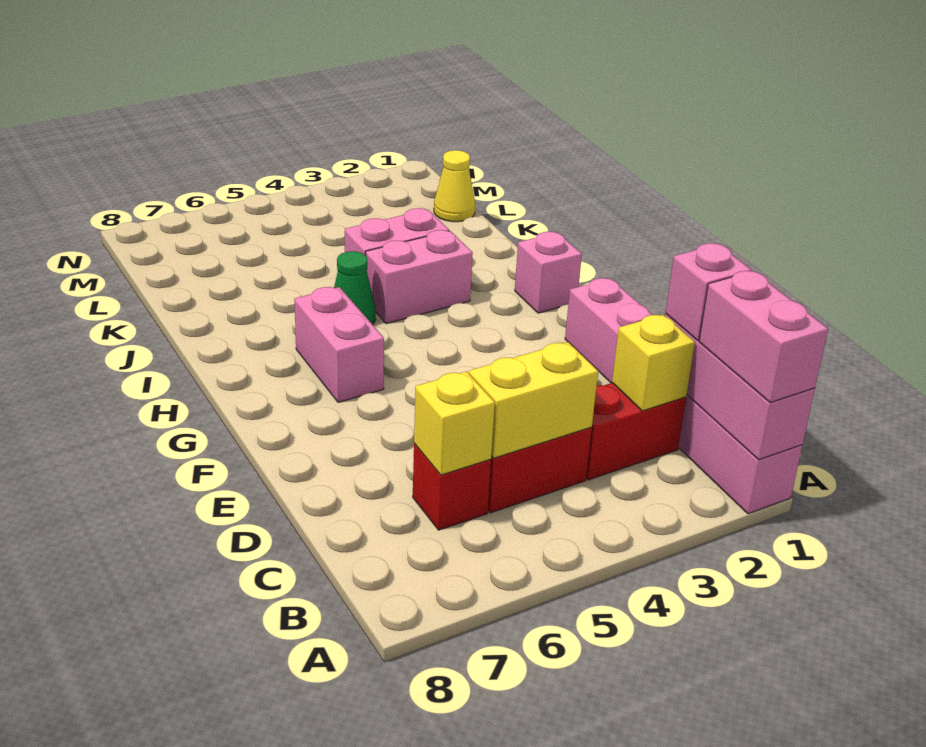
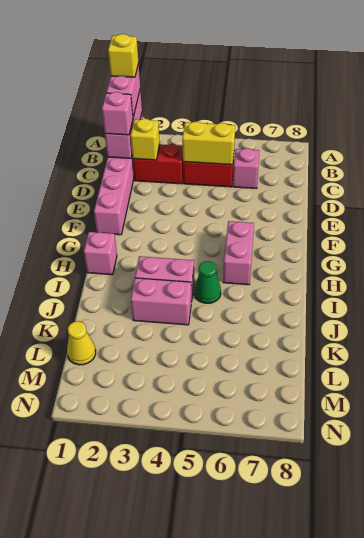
red brick C6 level 1 -> pink brick C6 level 1
yellow brick C6 level 2 -> yellow brick A1 level 4

